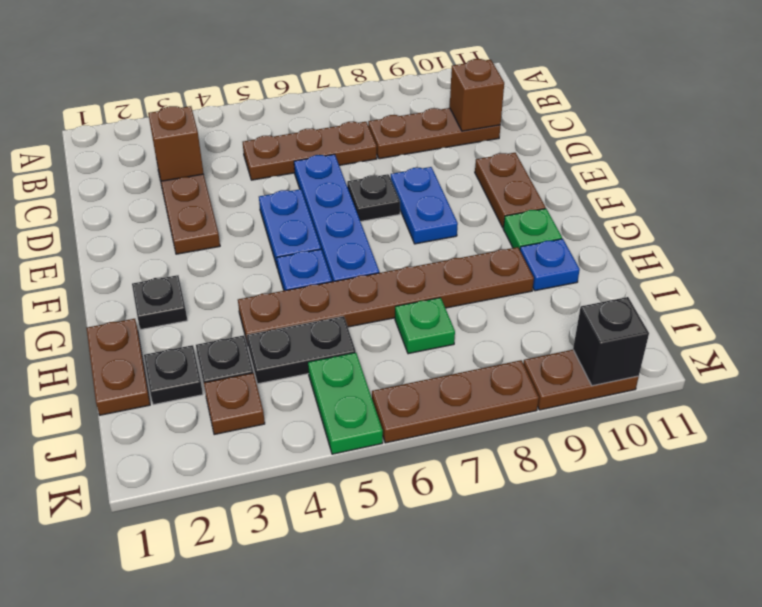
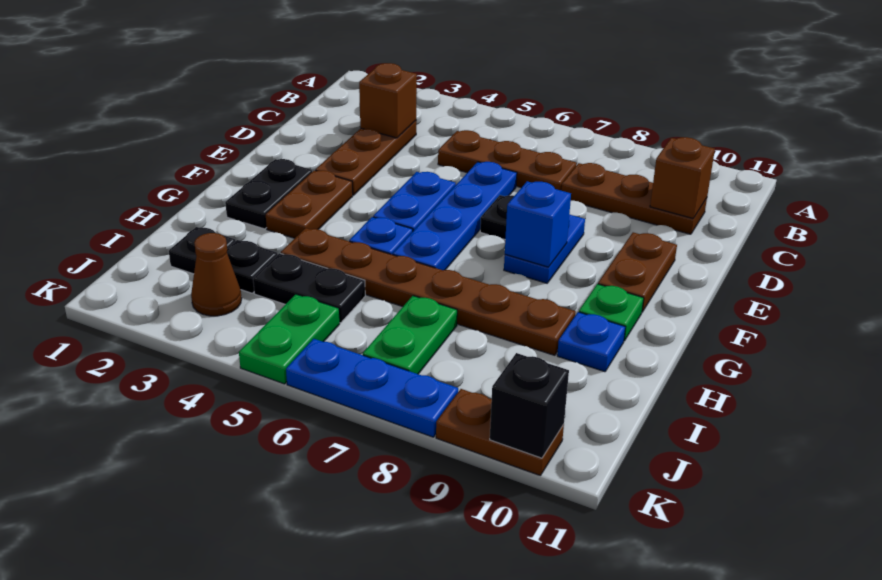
none -> blue brick F8 level 2
black plate G2 level 1 -> black plate F2:G2 level 1
brown plate H1:I1 level 1 -> brown plate F3:G3 level 1
green plate I7 level 1 -> green plate I7:J7 level 1
brown plate J3 level 1 -> brown cone J3 level 1
brown plate K6:K8 level 1 -> blue plate K6:K8 level 1

